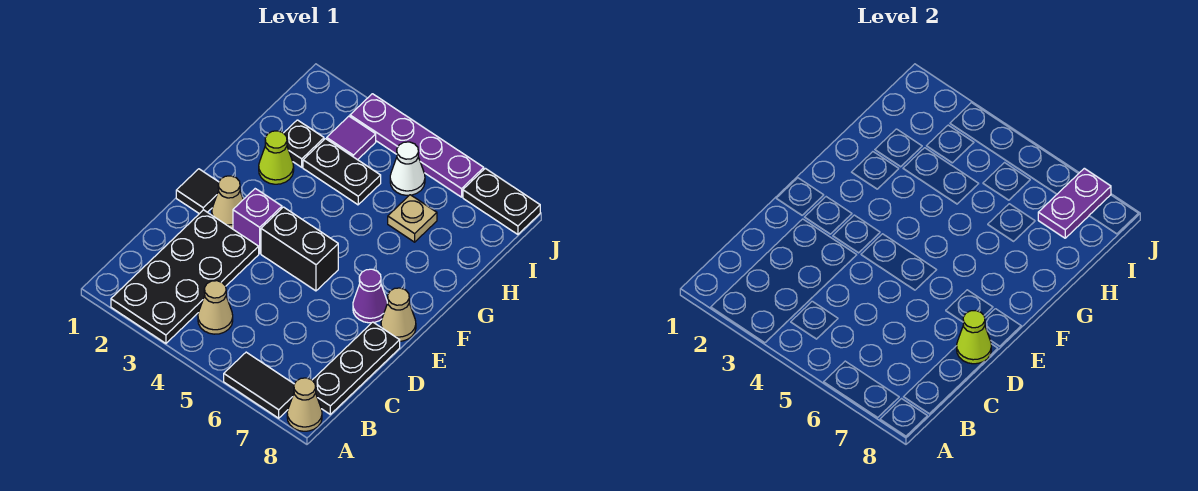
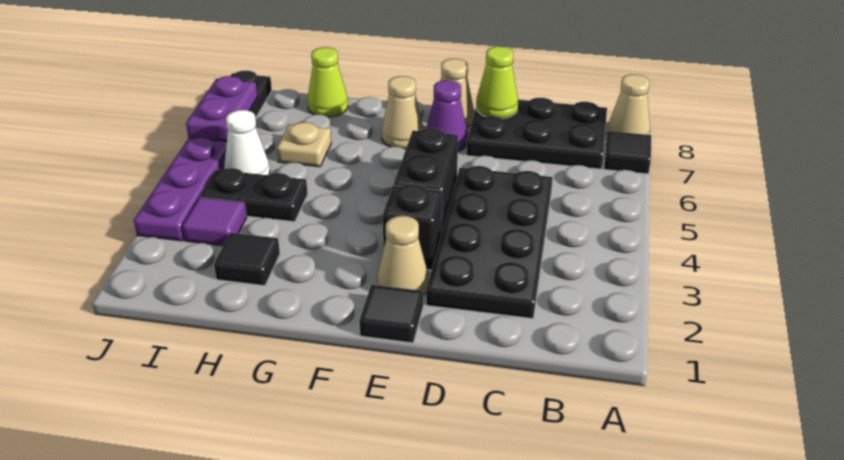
black plate A2:D3 level 1 -> black plate C2:D5 level 1
black tile A6:A7 level 1 -> black tile A7 level 1
tan cone B4 level 1 -> tan cone F7 level 1
black plate B8:D8 level 1 -> black plate B7:D8 level 1
purple brick E3 level 1 -> black brick E3 level 1
lime cone G2 level 1 -> lime cone H8 level 1
black plate H2 level 1 -> black tile H2 level 1
black plate H3:H4 level 1 -> black plate H4:I4 level 1
purple plate I7:J7 level 2 -> purple plate J6:J7 level 2

